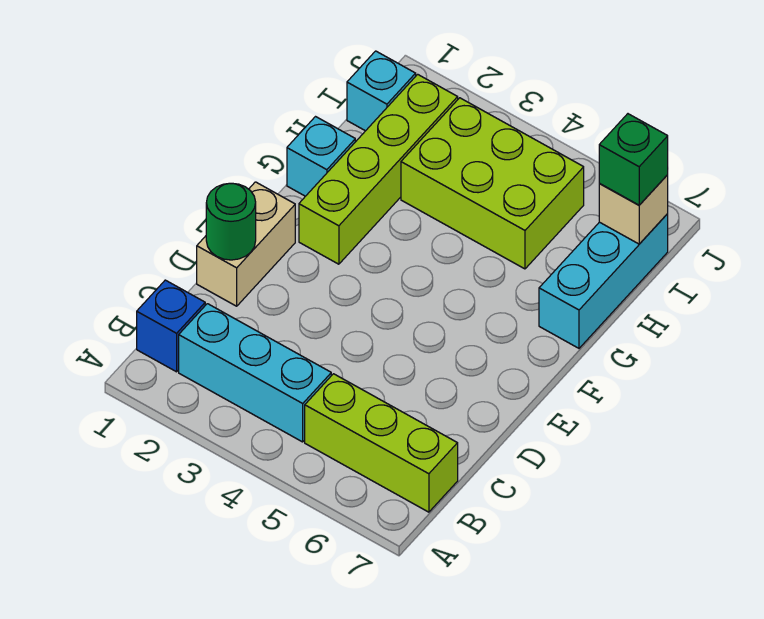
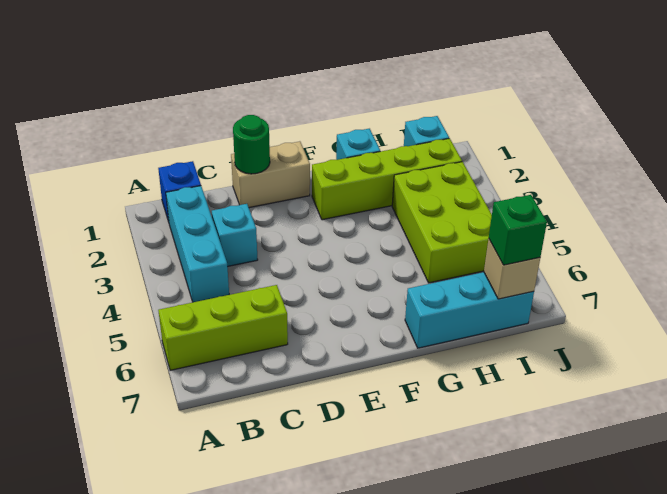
lime brick B5:B7 level 1 -> lime brick A6:C6 level 1
none -> cyan brick C3 level 1

